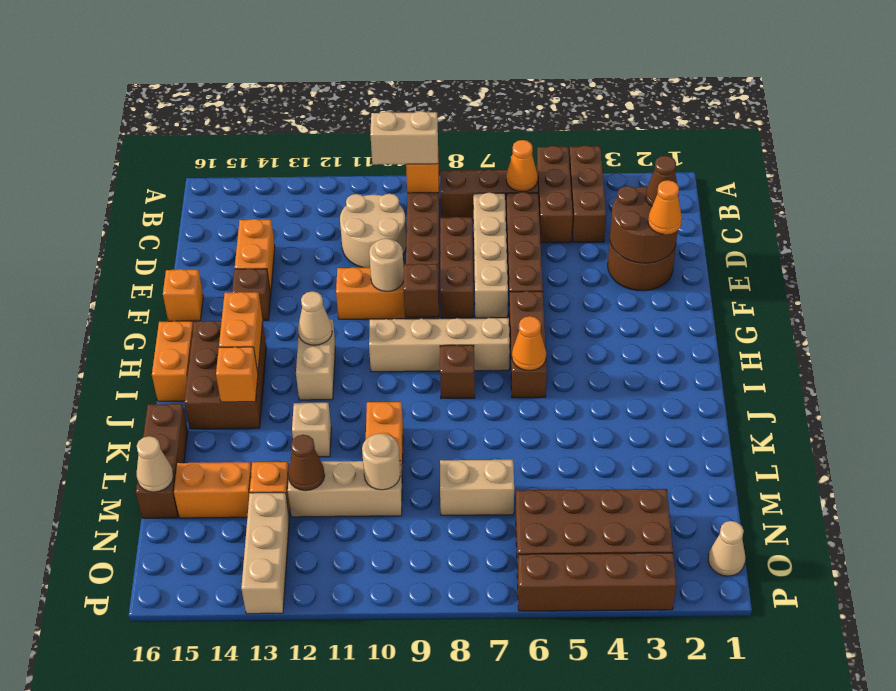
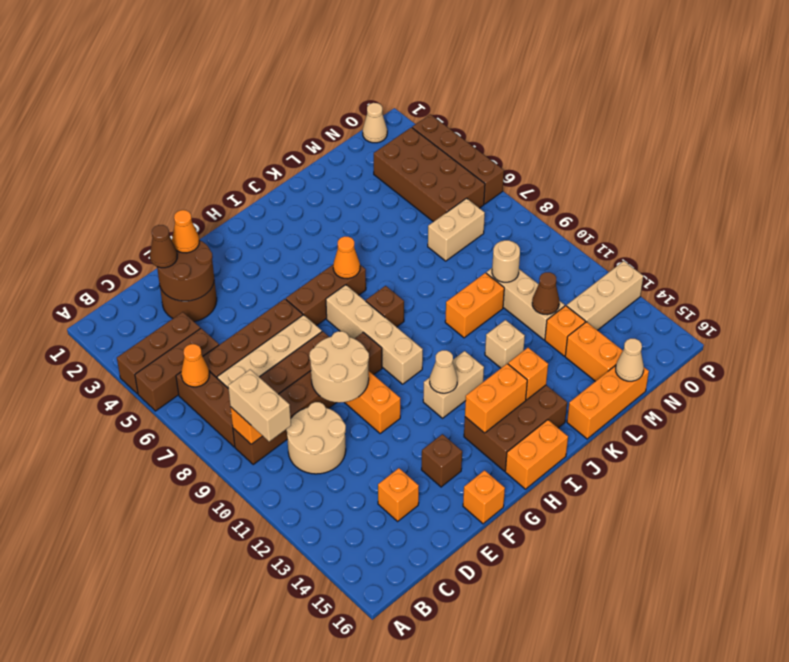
orange brick D14:E14 level 1 -> orange brick D14 level 1
tan round brick F10 level 2 -> tan round brick E9:F10 level 2
brown brick G9 level 2 -> none
brown brick K16:M16 level 1 -> orange brick K16:M16 level 1
tan brick M7:M8 level 1 -> tan brick M7:N7 level 1

